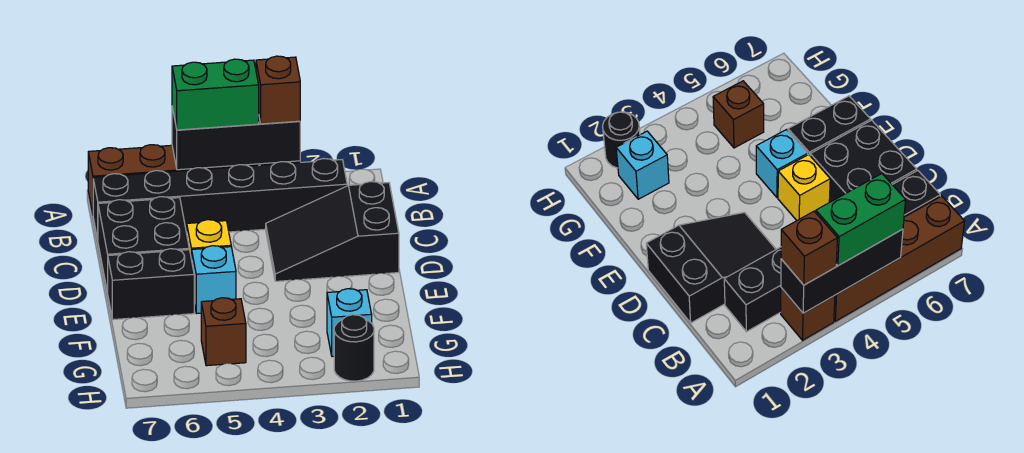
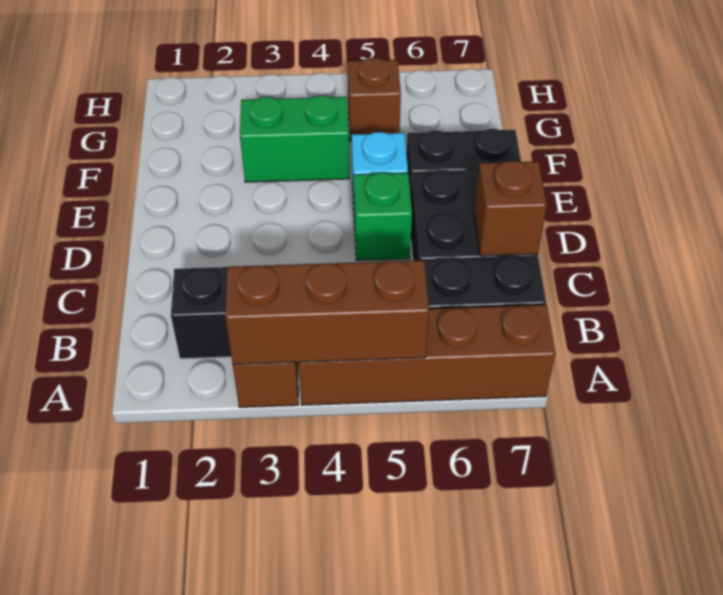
black brick A3:A5 level 2 -> brown brick A3:A5 level 2
brown brick A3 level 3 -> brown brick C7 level 2
green brick A4:A5 level 3 -> green brick F3:F4 level 1
black slope C1:D3 level 1 top 1 -> none
yellow brick D5 level 1 -> green brick D5 level 1
cyan brick G2 level 1 -> none
black round brick H2 level 1 -> none

